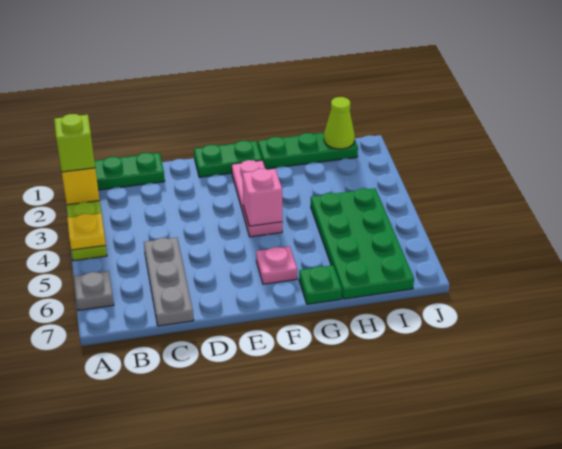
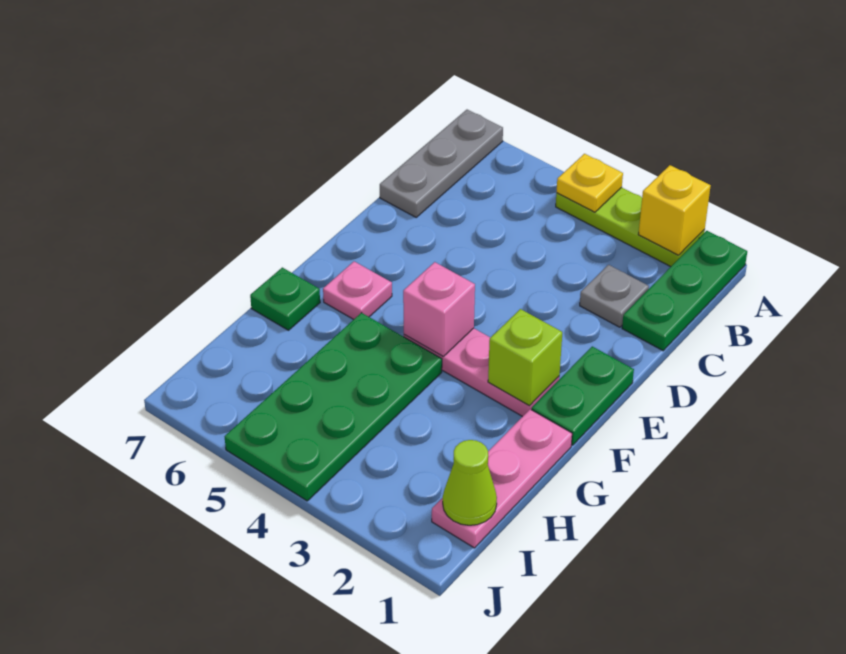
lime brick A2 level 3 -> lime brick F2 level 2
grey plate A6 level 1 -> grey plate C2 level 1
grey plate C5:C7 level 1 -> grey plate A7:C7 level 1
green plate G1:I1 level 1 -> pink plate G1:I1 level 1
green plate H4:I7 level 1 -> green plate G4:J5 level 1

